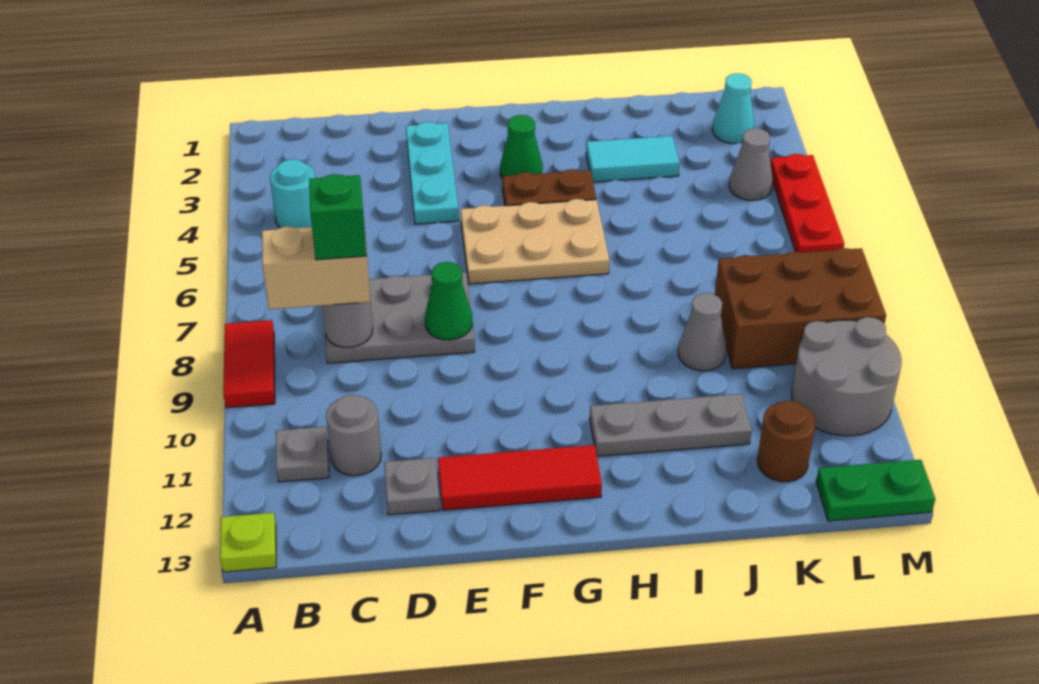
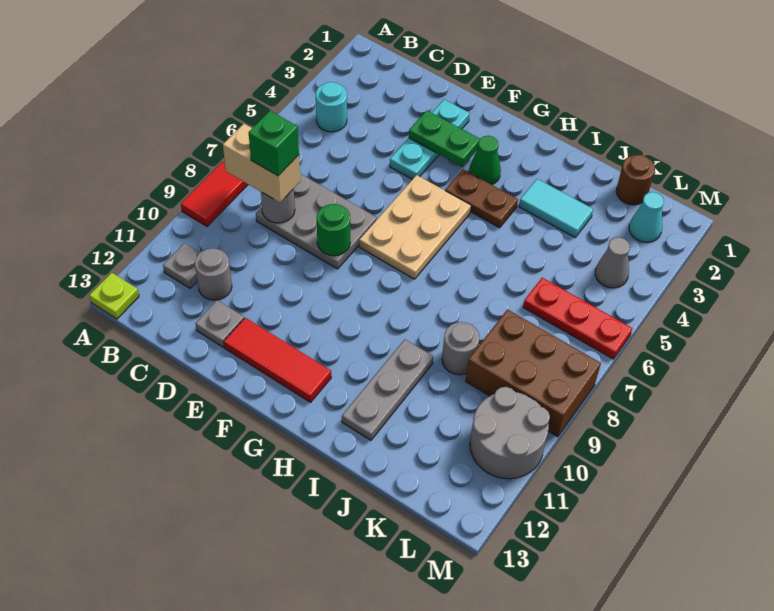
green cone E8 level 2 -> green round brick E8 level 2
tan plate F5:H6 level 1 -> tan plate F5:G7 level 1
grey plate H11:J11 level 1 -> grey plate I10:I12 level 1
grey cone J9 level 1 -> grey round brick J9 level 1
brown round brick K12 level 1 -> brown round brick K1 level 1
green plate L13:M13 level 1 -> green plate E3:F3 level 2
red plate M4:M6 level 1 -> red plate K6:M6 level 1

